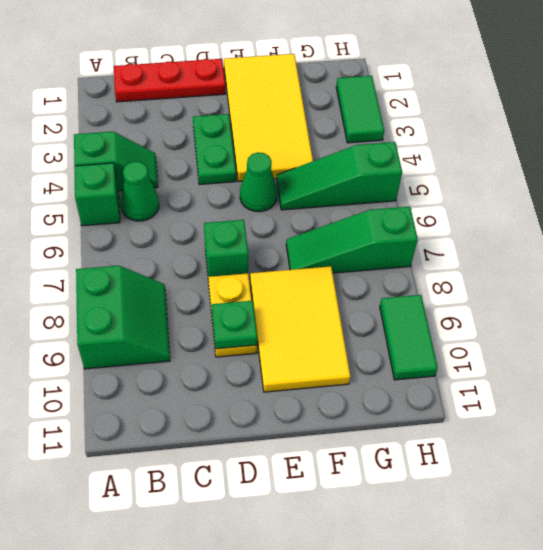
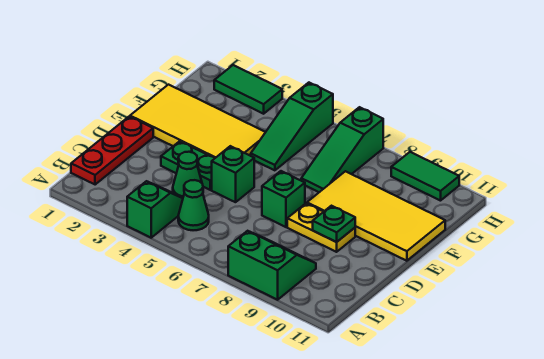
green brick A5 level 1 -> green brick D5 level 1
green cone E5 level 1 -> green cone C4 level 1
yellow tile E8:F10 level 1 -> yellow tile E8:F11 level 1

